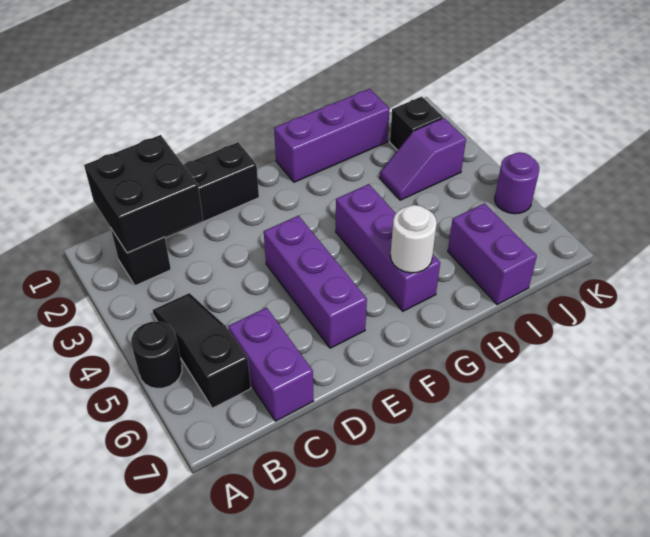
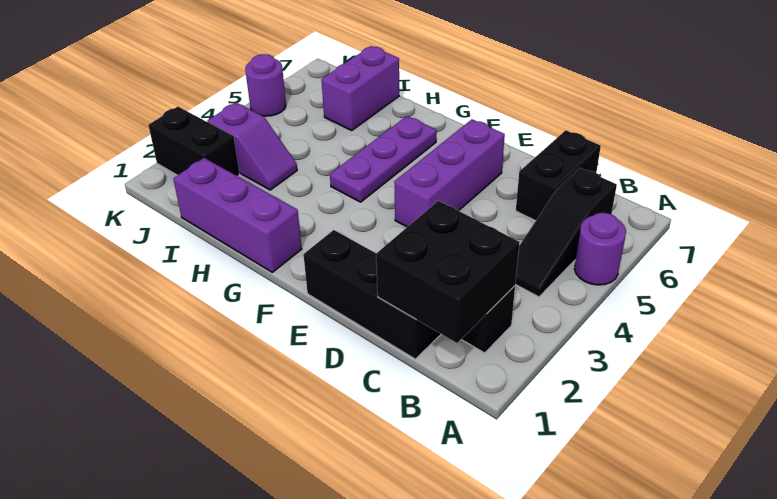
black round brick A5 level 1 -> purple round brick A5 level 1
purple brick C6:C7 level 1 -> black brick C6:C7 level 1
purple brick G4:G6 level 1 -> purple plate G4:G6 level 1
white round brick G6 level 2 -> none
black brick J2 level 1 -> black brick J2:K2 level 1

